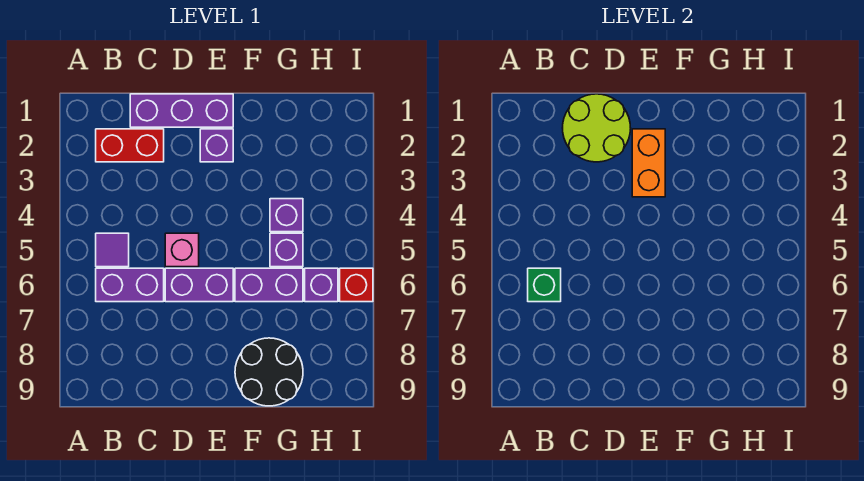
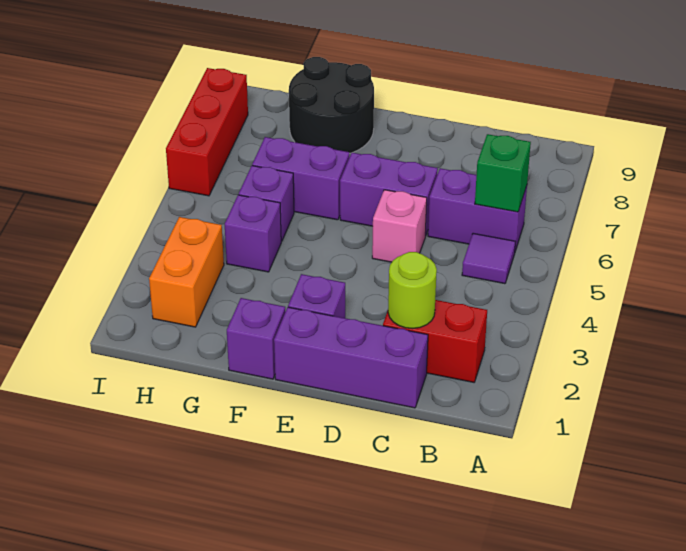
lime round brick C1:D2 level 2 -> lime round brick C2 level 2
orange brick E2:E3 level 2 -> orange brick H2:H3 level 1
purple brick H6 level 1 -> purple brick F1 level 1
red brick I6 level 1 -> red brick I6:I8 level 1

